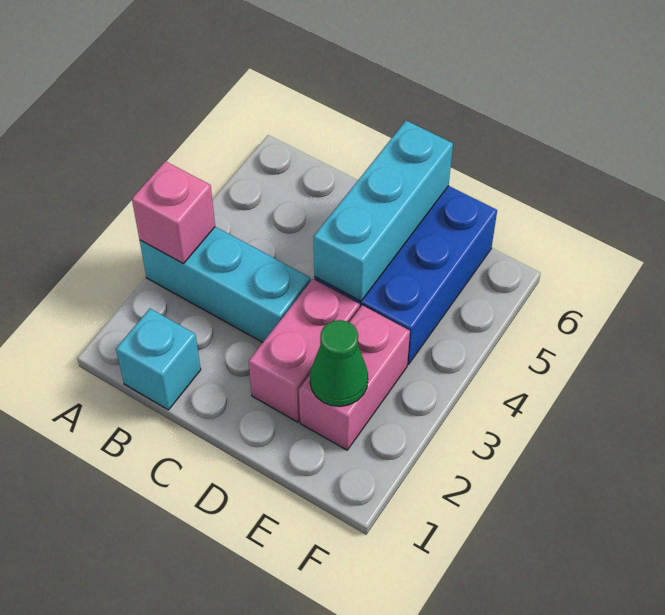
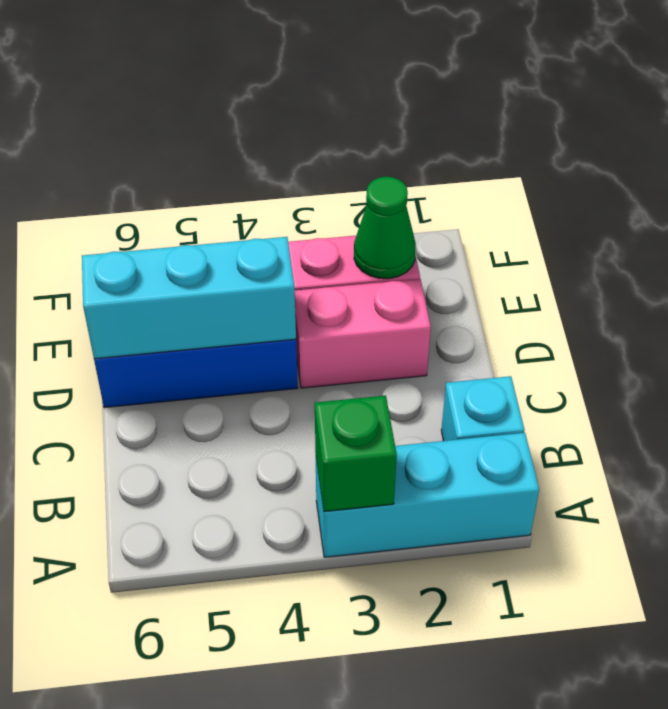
cyan brick A3:C3 level 1 -> cyan brick A1:A3 level 1
pink brick A3 level 2 -> green brick A3 level 2

